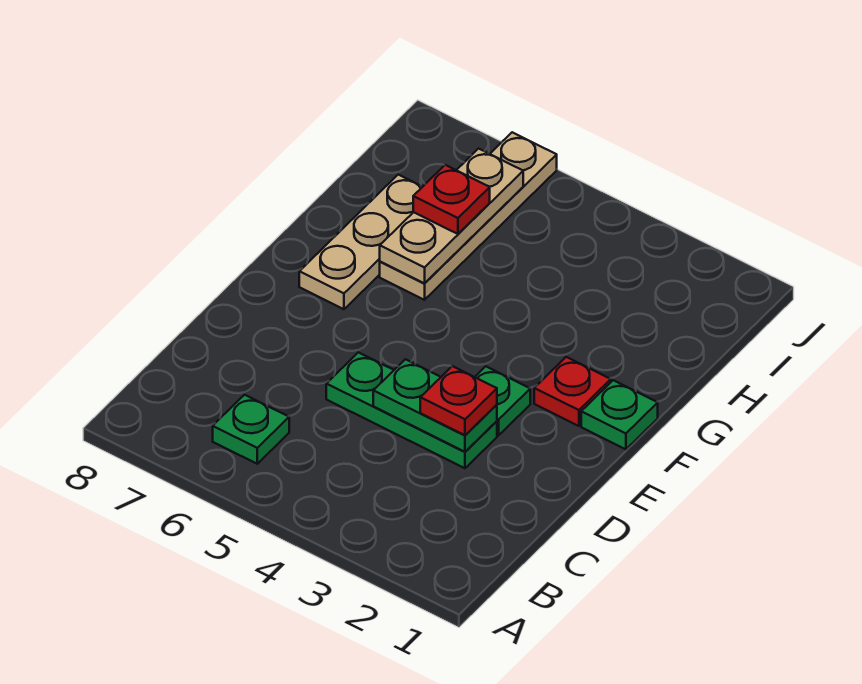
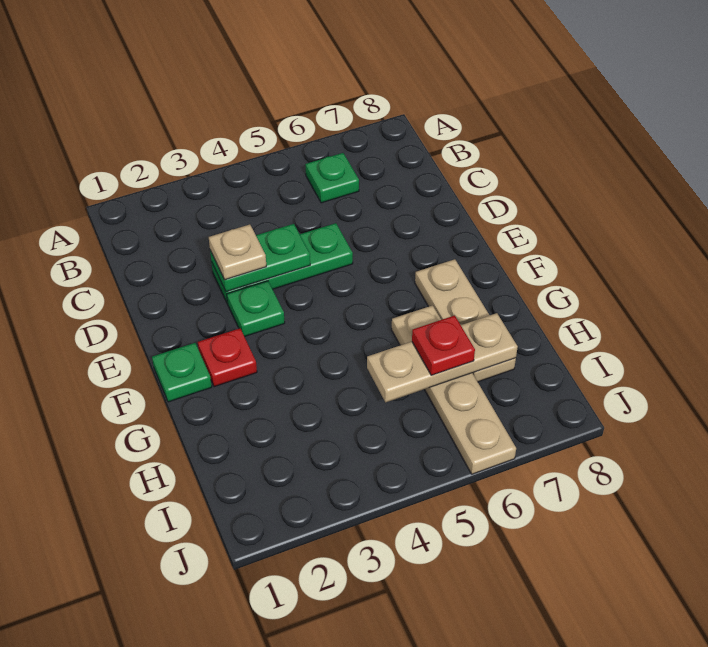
red plate D3 level 3 -> tan plate D3 level 3
tan plate G6:I6 level 2 -> tan plate H5:H7 level 2

